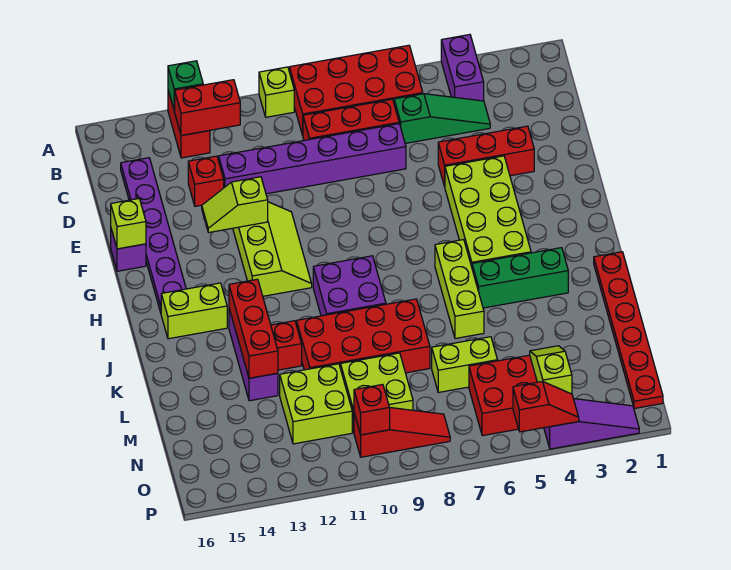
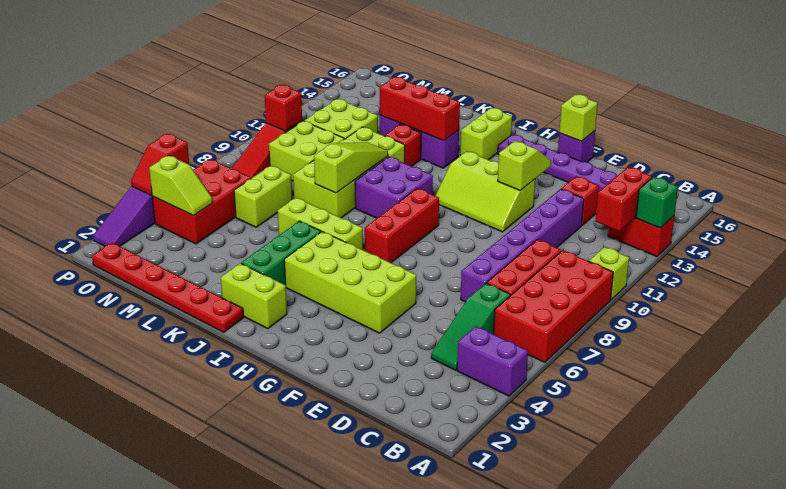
red brick E3:E5 level 1 -> red brick H7:H9 level 1
none -> lime brick I2:J2 level 1
red brick K8:L11 level 1 -> lime brick K8:L11 level 1
none -> lime slope K8:K10 level 2 top 8

